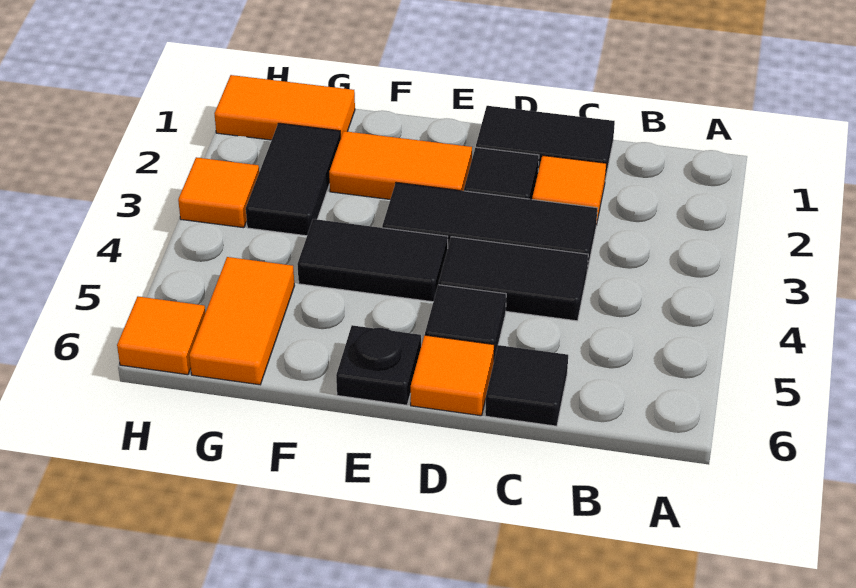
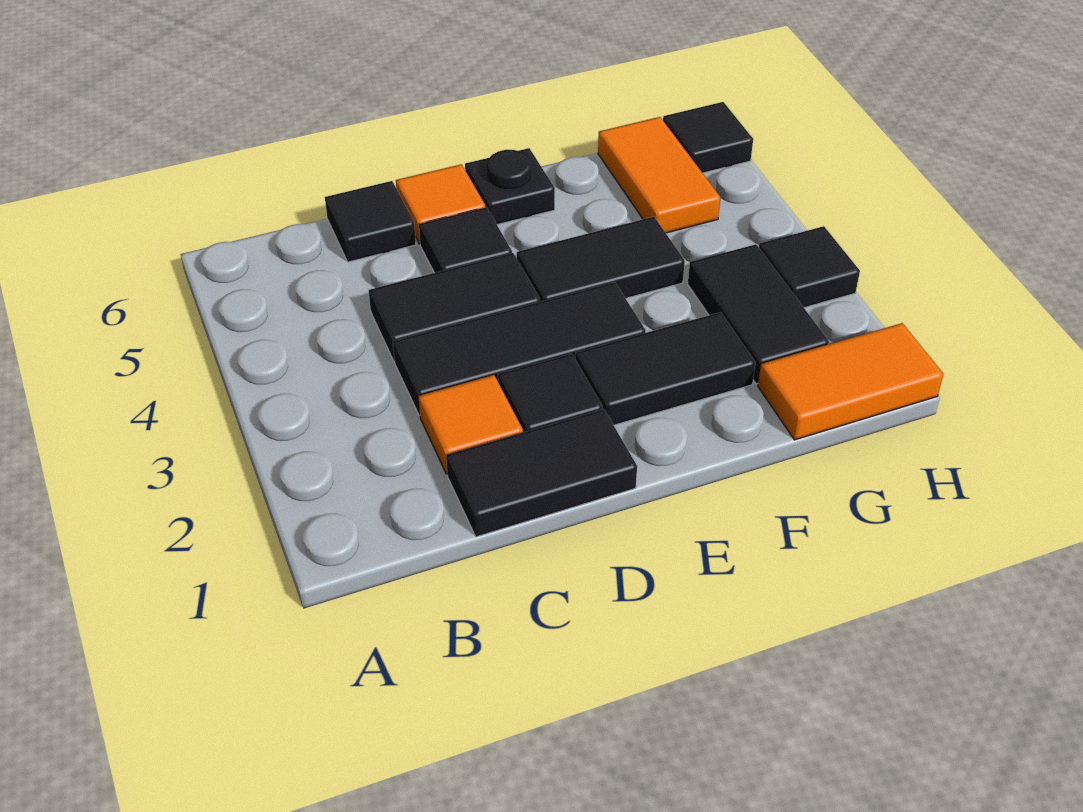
orange tile E2:F2 level 1 -> black tile E2:F2 level 1
orange tile H3 level 1 -> black tile H3 level 1
orange tile H6 level 1 -> black tile H6 level 1

